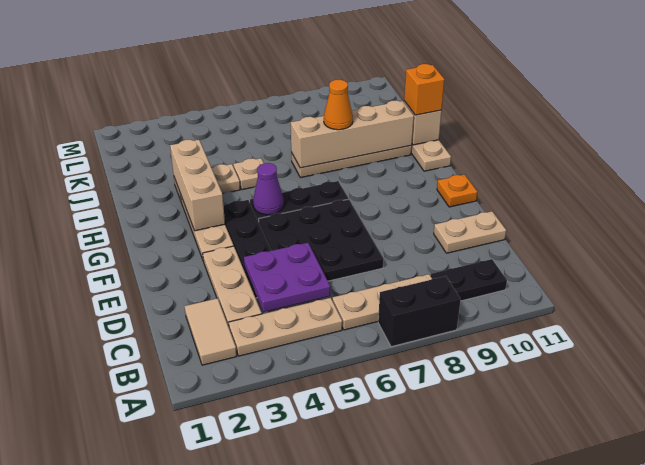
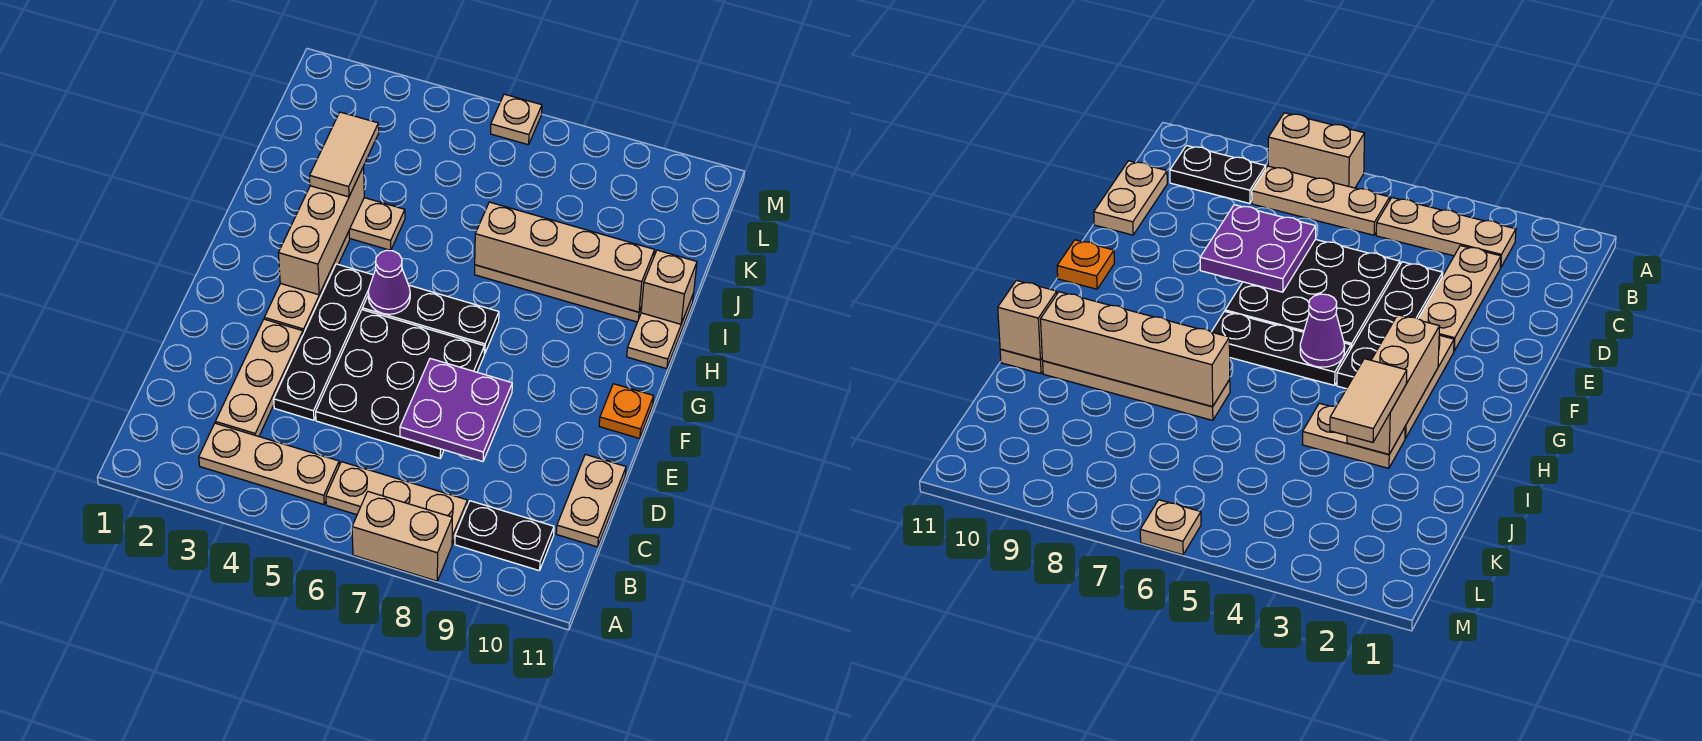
black brick A7:A8 level 1 -> tan brick A7:A8 level 1
tan tile B2:C2 level 1 -> tan tile I3:J3 level 3
purple plate C4:D5 level 2 -> purple plate D7:E8 level 2
tan plate D10:D11 level 1 -> tan plate C11:D11 level 1
tan plate I5 level 1 -> tan plate M6 level 1
orange cone I8 level 3 -> none
orange brick I11 level 3 -> none

